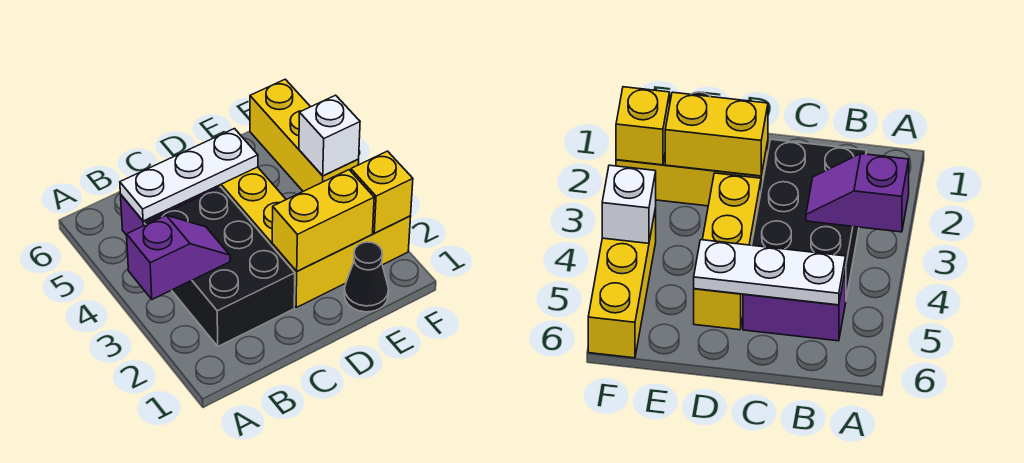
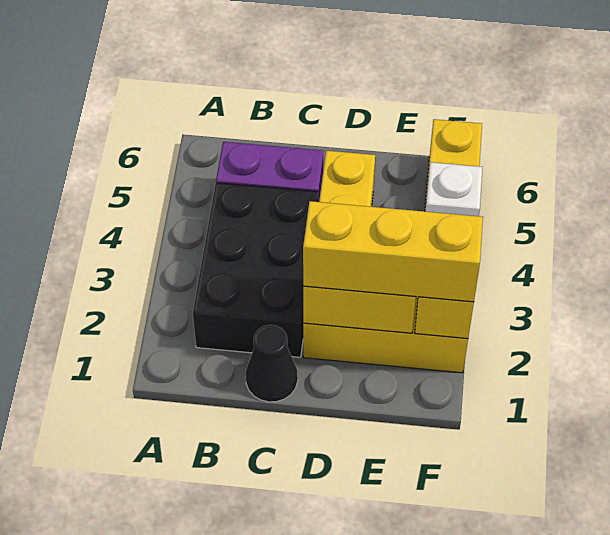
purple slope A3:B3 level 2 top A -> none
white plate B5:D5 level 2 -> none
none -> yellow brick D2:F2 level 3
black cone E1 level 1 -> black cone C1 level 1

